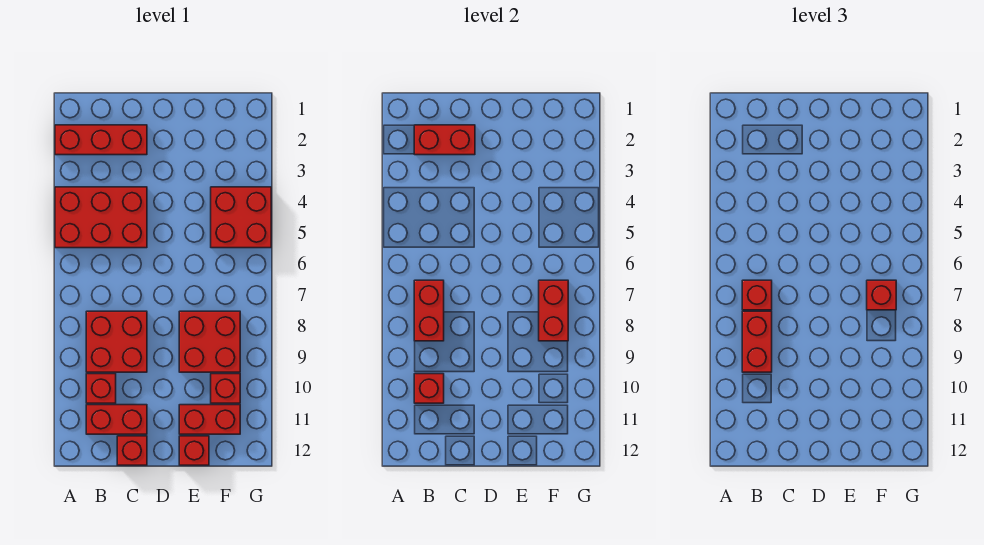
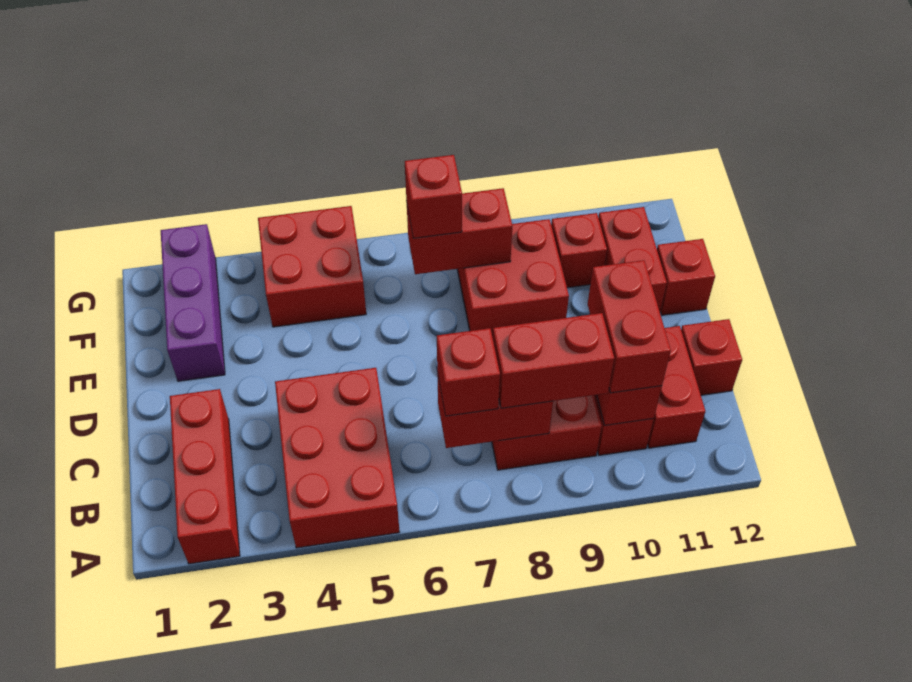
red brick B2:C2 level 2 -> red brick B10:C10 level 3
none -> purple brick E2:G2 level 1

